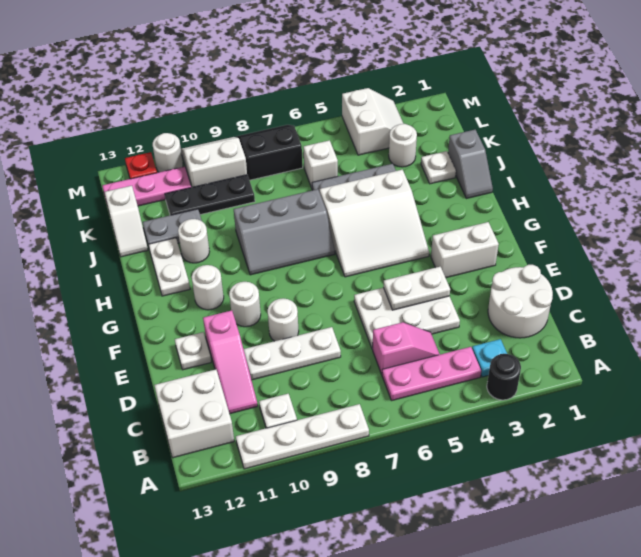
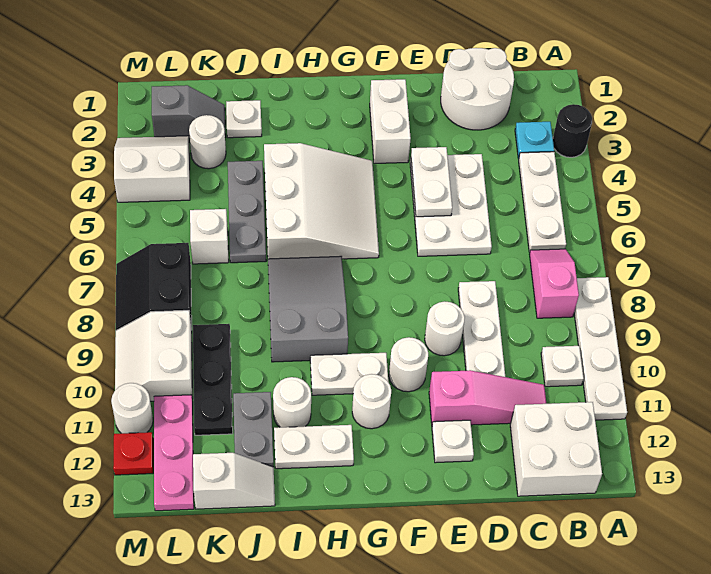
pink plate B4:B6 level 1 -> white plate B4:B6 level 1
pink slope C5:C6 level 1 top 6 -> pink slope B7:B8 level 1 top 8
none -> white plate G10:H10 level 1
grey slope H7:I9 level 1 top I -> grey slope H7:I9 level 1 top 9
grey slope I1:J1 level 1 top J -> grey slope K2:L2 level 1 top L

